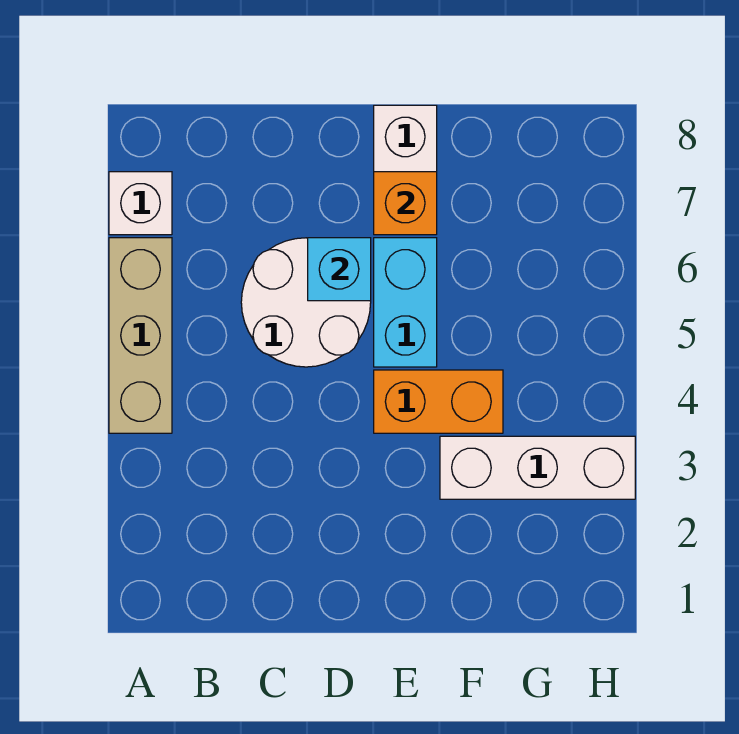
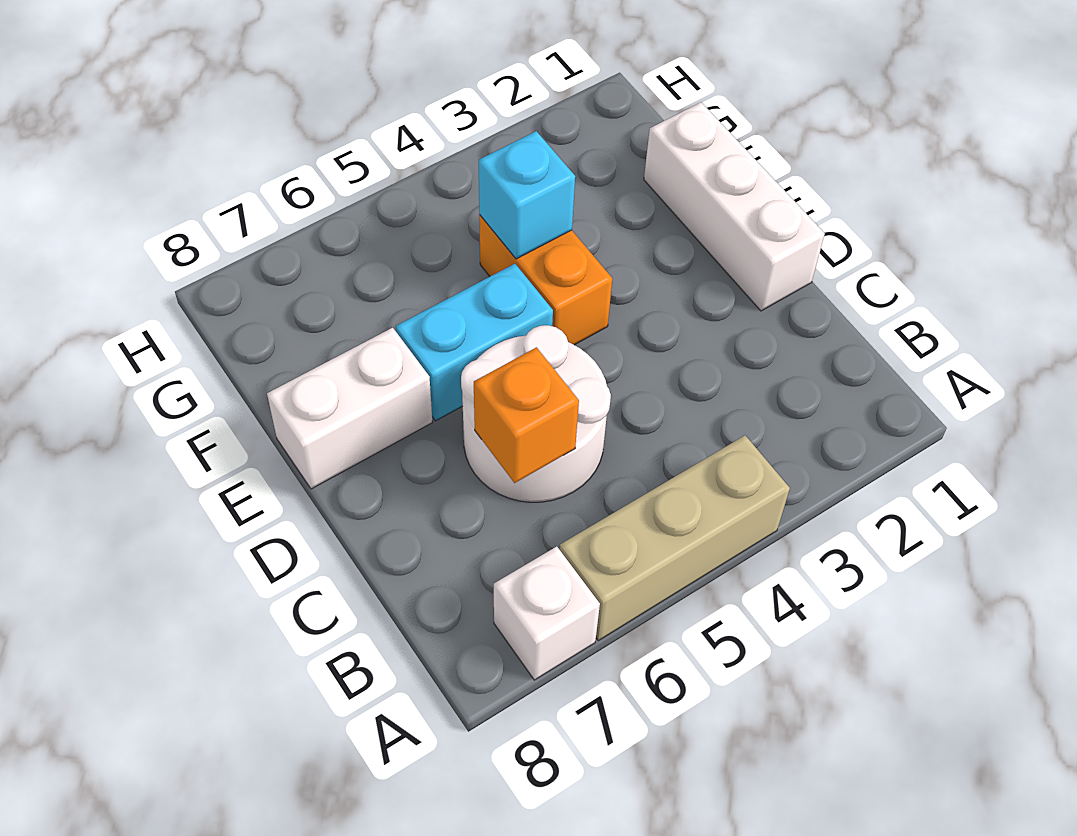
cyan brick D6 level 2 -> cyan brick F4 level 2
orange brick E7 level 2 -> orange brick C6 level 2
white brick F3:H3 level 1 -> white brick D1:F1 level 1

